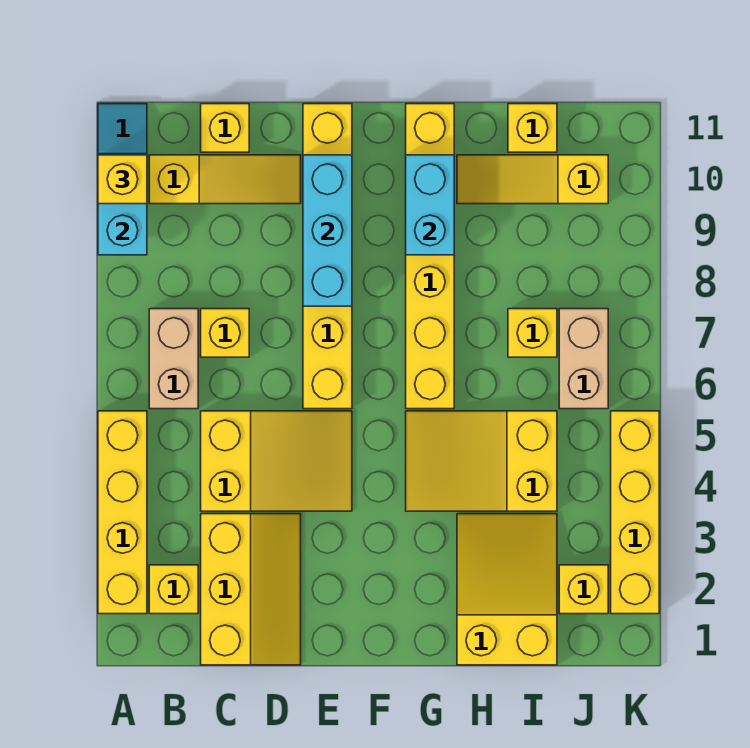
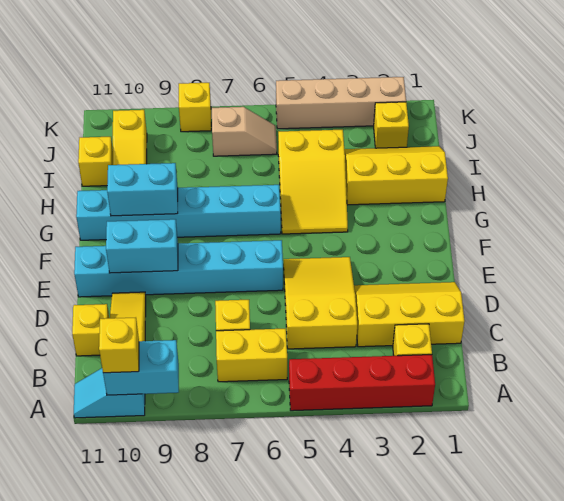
yellow brick A2:A5 level 1 -> red brick A2:A5 level 1
tan brick B6:B7 level 1 -> yellow brick B6:B7 level 1
yellow brick E6:E11 level 1 -> cyan brick E6:E11 level 1
cyan brick E8:E10 level 2 -> cyan brick E9:E10 level 2
yellow brick G6:G11 level 1 -> cyan brick G6:G11 level 1
yellow slope H1:I3 level 1 top 1 -> yellow slope H1:I3 level 1 top H
yellow brick I7 level 1 -> yellow brick K8 level 1
tan brick J6:J7 level 1 -> tan slope J6:J7 level 1 top 7
yellow brick K2:K5 level 1 -> tan brick K2:K5 level 1

